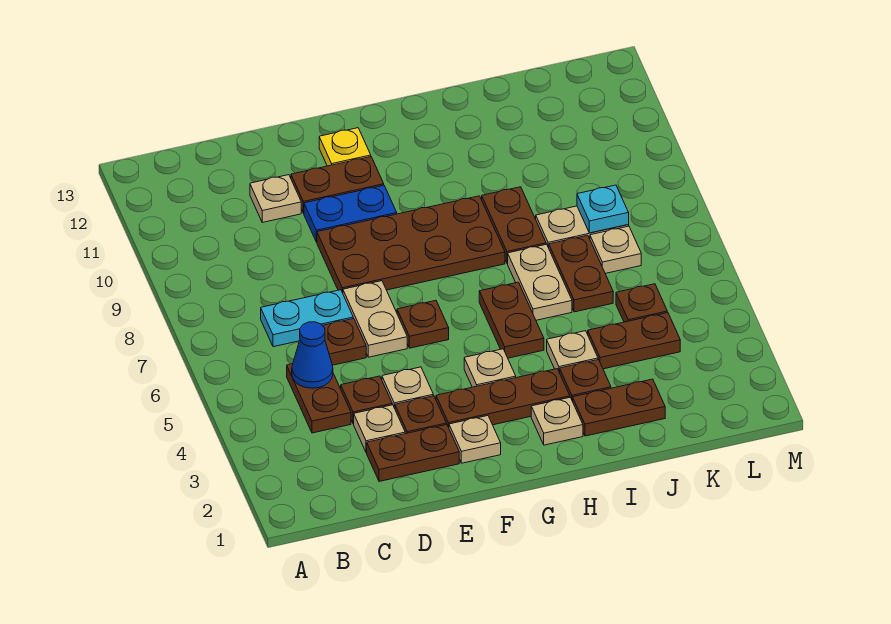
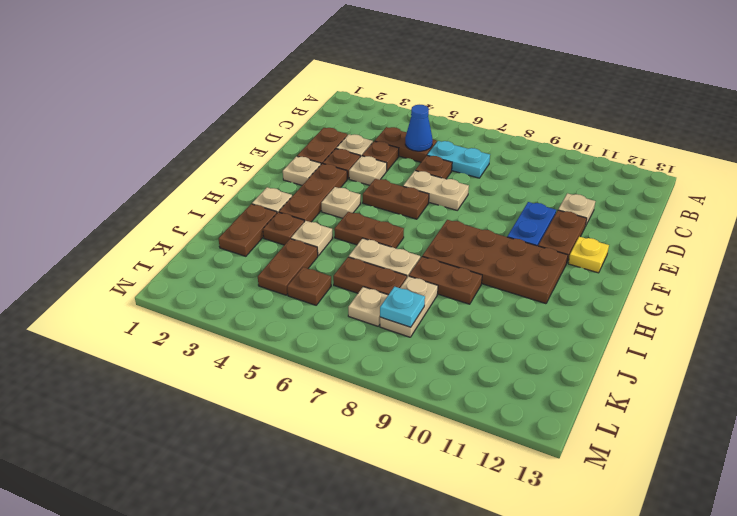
cyan plate C7:D7 level 1 -> cyan plate C6:C7 level 1
brown plate E8:H9 level 1 -> brown plate G8:H11 level 1
brown plate F6 level 1 -> brown plate F5:F6 level 1

